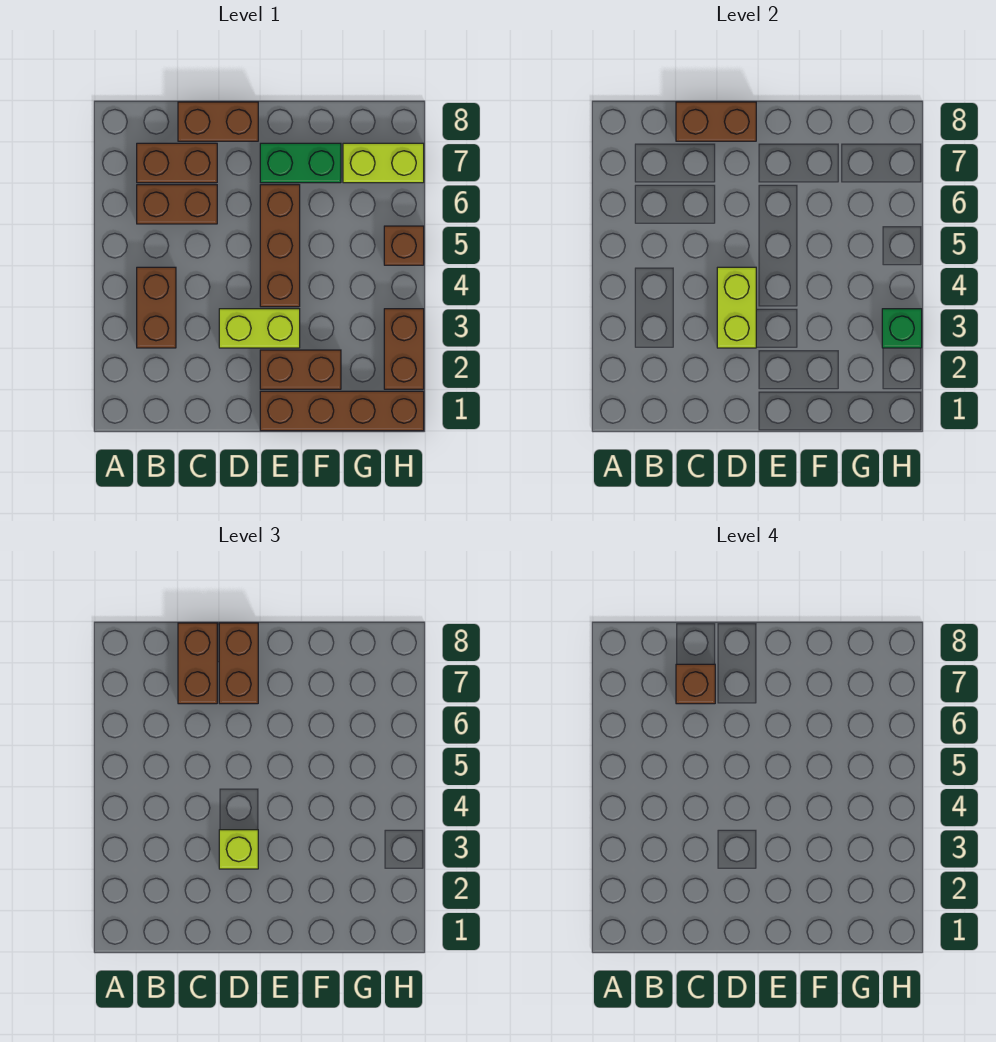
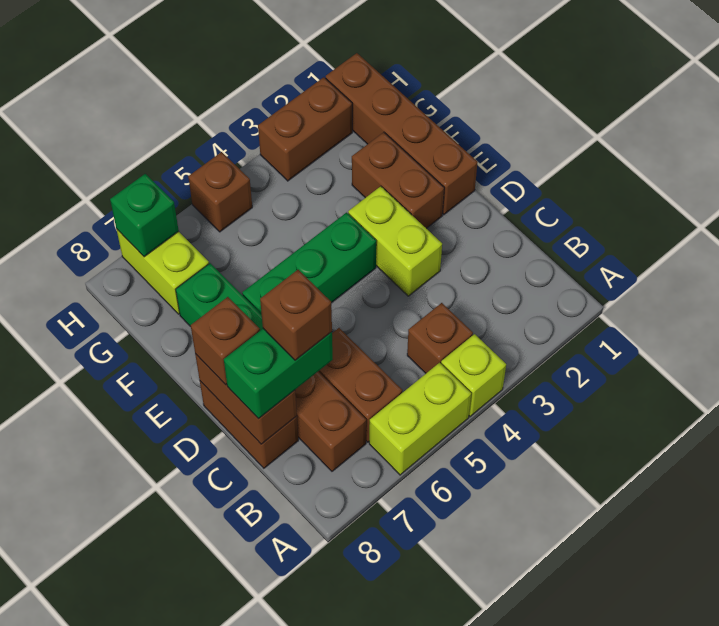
brown brick B3:B4 level 1 -> brown brick B4 level 1
brown brick C7:C8 level 3 -> green brick C7:C8 level 3
lime brick D3:D4 level 2 -> lime brick A5:A6 level 1
lime brick D3 level 3 -> lime brick A4 level 1
brown brick D7:D8 level 3 -> brown brick D8 level 3
brown brick E4:E6 level 1 -> green brick E4:E6 level 1
green brick H3 level 2 -> green brick H7 level 2

